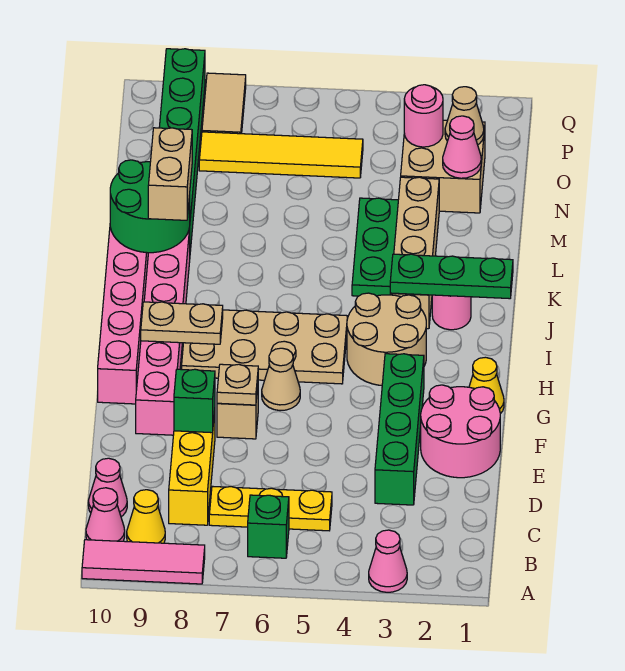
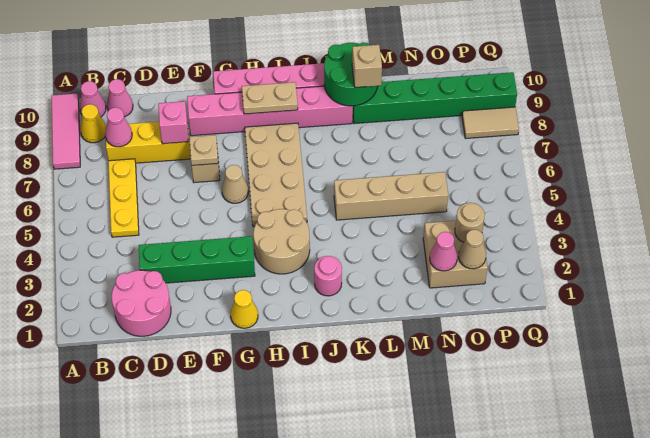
pink cone A3 level 1 -> pink cone C8 level 2
green brick B6 level 1 -> none
pink round brick E1:F2 level 1 -> pink round brick C1:D2 level 1
green brick E8 level 2 -> pink brick E8 level 2
tan plate H8:H9 level 2 -> tan plate H9:I9 level 2
green plate J1:J3 level 2 -> none
tan brick J3:M3 level 1 -> tan brick K5:N5 level 1
green plate K4:M4 level 1 -> none
tan brick K9:L9 level 3 -> tan brick L9 level 3
pink round brick O3 level 2 -> tan round brick O3 level 2
yellow tile O5:O8 level 1 -> none

